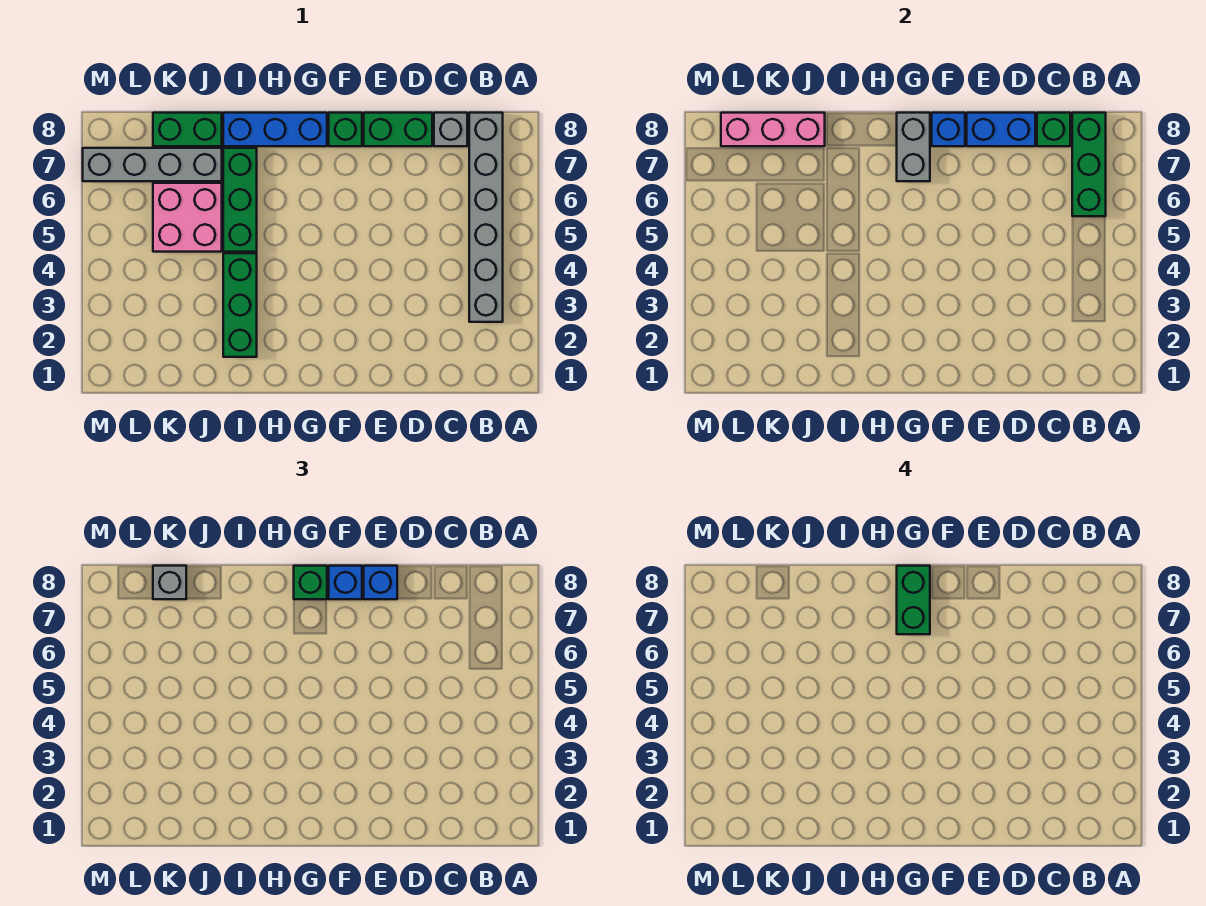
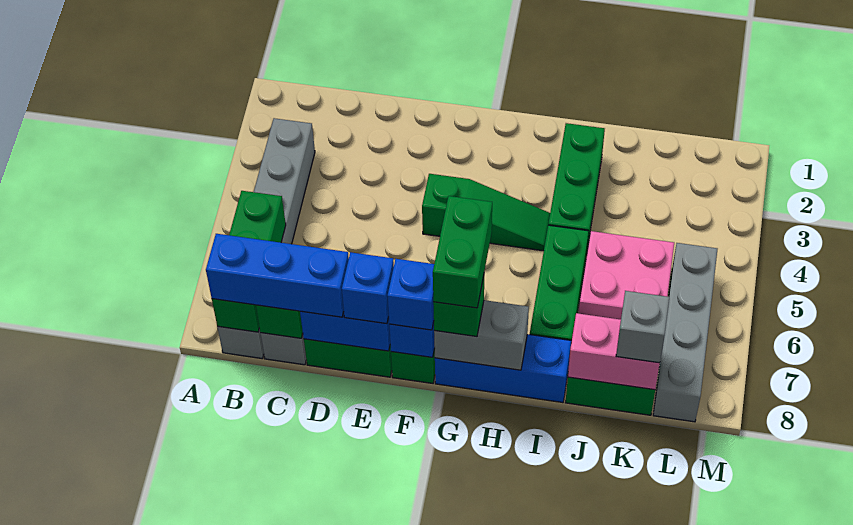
none -> blue brick B8:D8 level 3
none -> green slope F4:H4 level 1 top F
grey brick G7:G8 level 2 -> grey brick G8:H8 level 2
grey brick J7:M7 level 1 -> grey brick L5:L8 level 1
pink brick J8:L8 level 2 -> pink brick J8:K8 level 2

